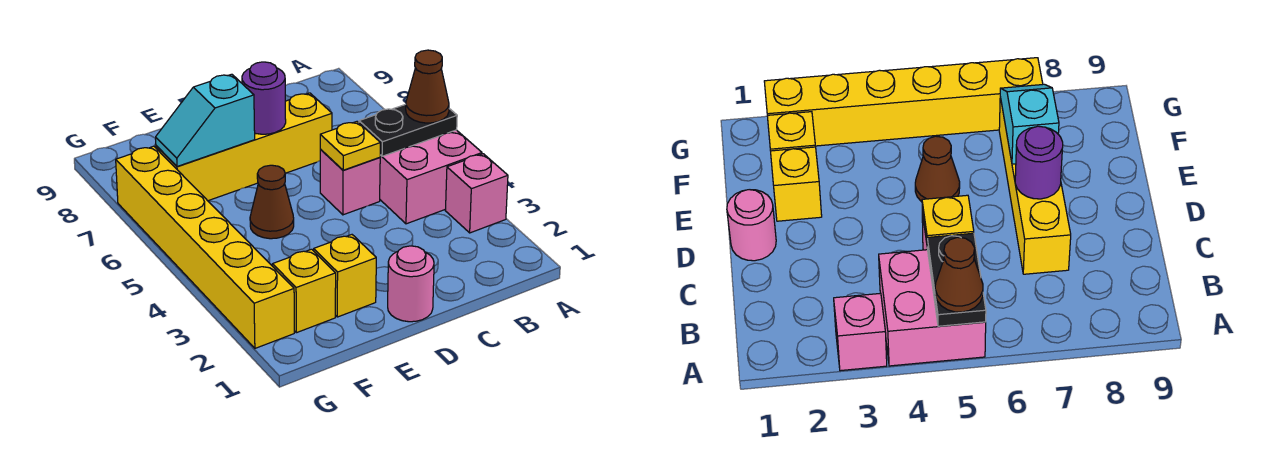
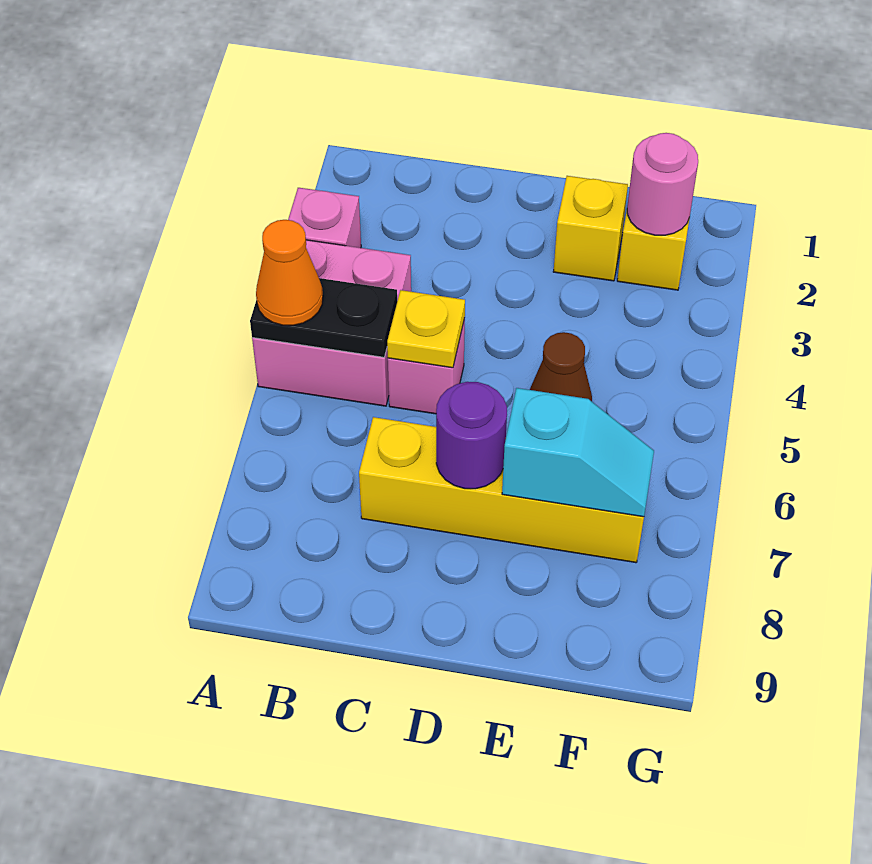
brown cone A5 level 3 -> orange cone A5 level 3
pink round brick D1 level 1 -> pink round brick F2 level 2
yellow brick G2:G7 level 1 -> none

